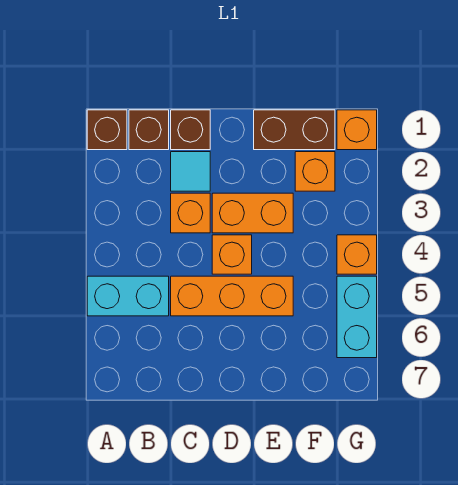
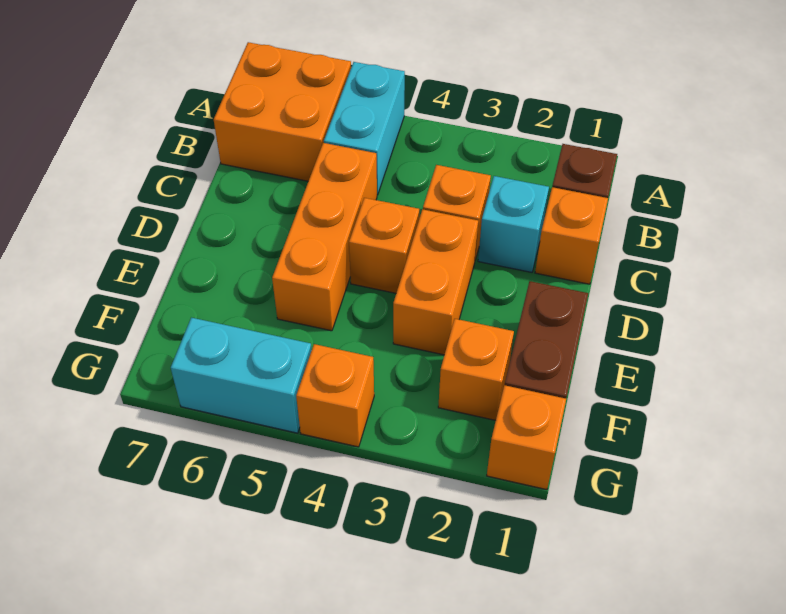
brown brick A1 level 1 -> none
none -> orange brick A6:B7 level 1
brown brick C1 level 1 -> orange brick C1 level 1
cyan tile C2 level 1 -> cyan brick C2 level 1

